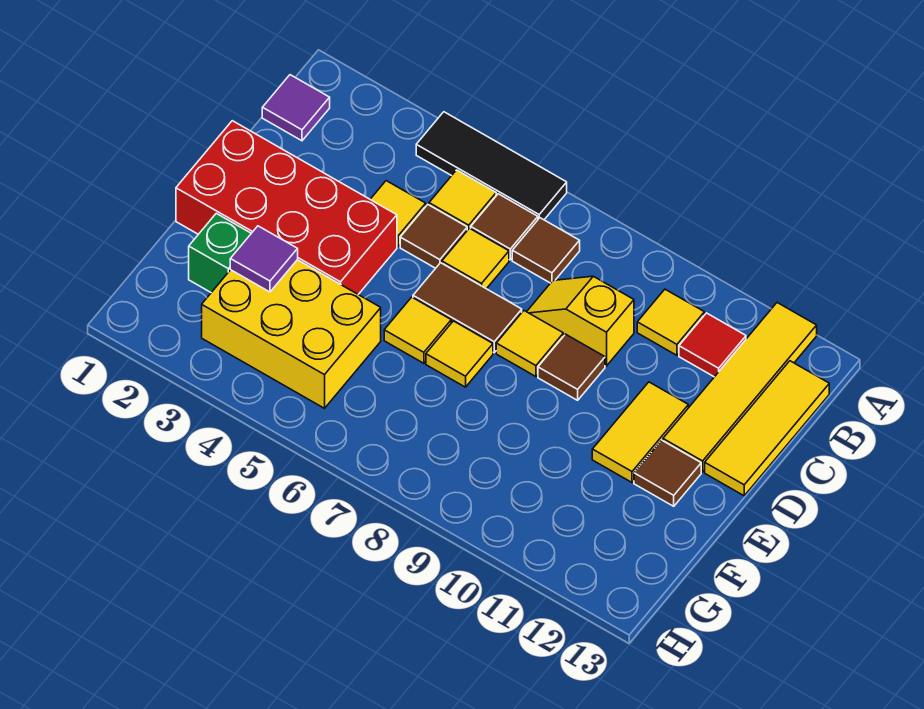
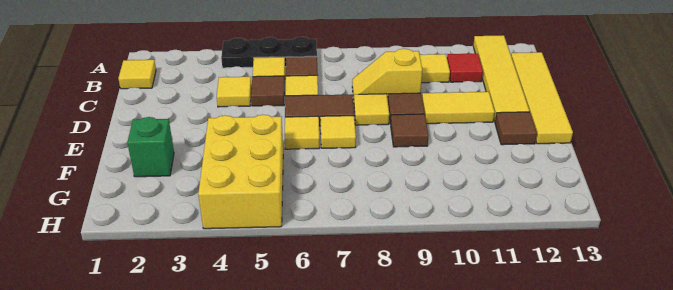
black tile A4:A6 level 1 -> black plate A4:A6 level 1
purple tile B1 level 1 -> yellow tile B1 level 1
brown tile B7 level 1 -> brown tile E9 level 1
yellow tile B13:D13 level 1 -> yellow tile B13:E13 level 1
red brick D1:E4 level 1 -> none
yellow tile D11:E11 level 1 -> yellow tile D10:D11 level 1
yellow brick F3:G5 level 1 -> yellow brick F4:H5 level 1
purple tile F3 level 2 -> none

